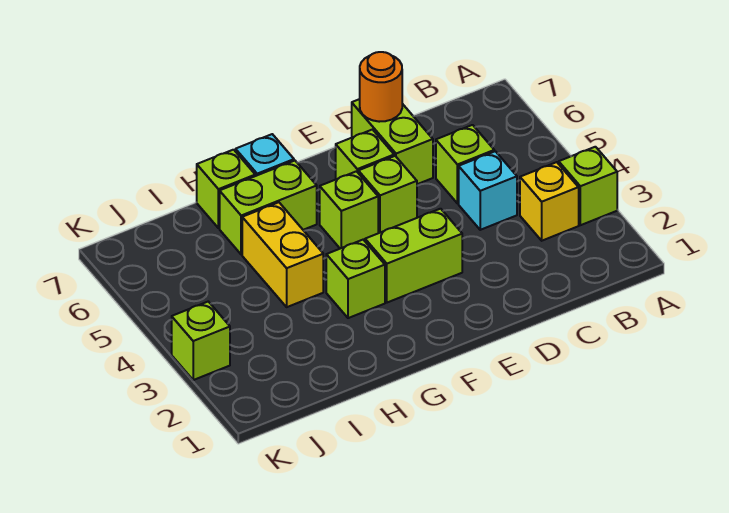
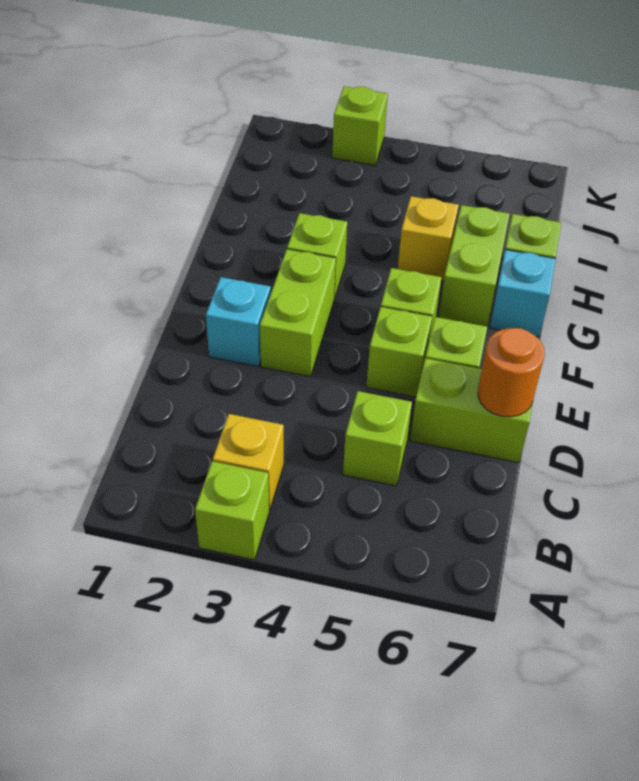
cyan brick C4 level 1 -> cyan brick E2 level 1
yellow brick H4:H5 level 1 -> yellow brick H5 level 1

